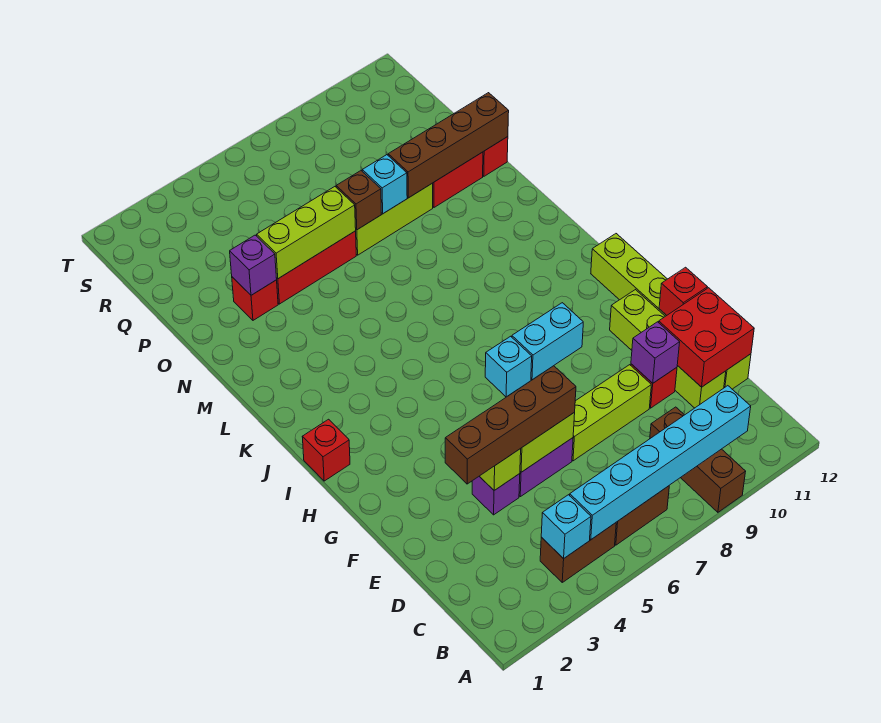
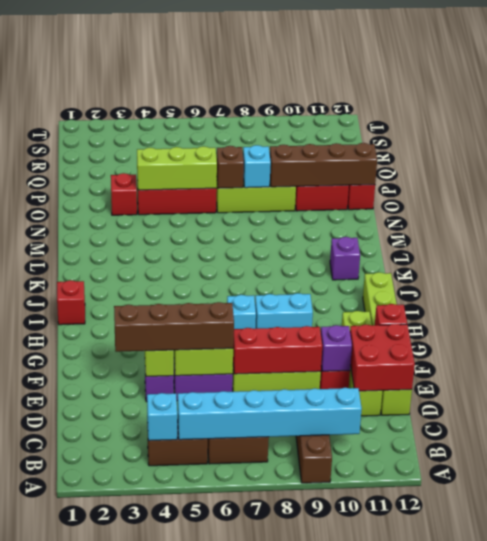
none -> red brick E7:E9 level 2
purple brick O3 level 2 -> purple brick K11 level 1

